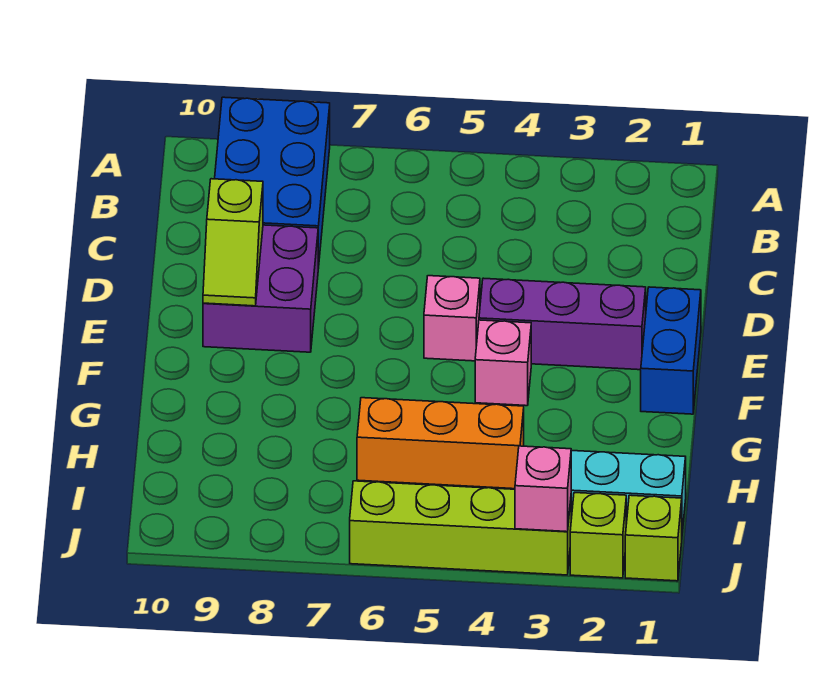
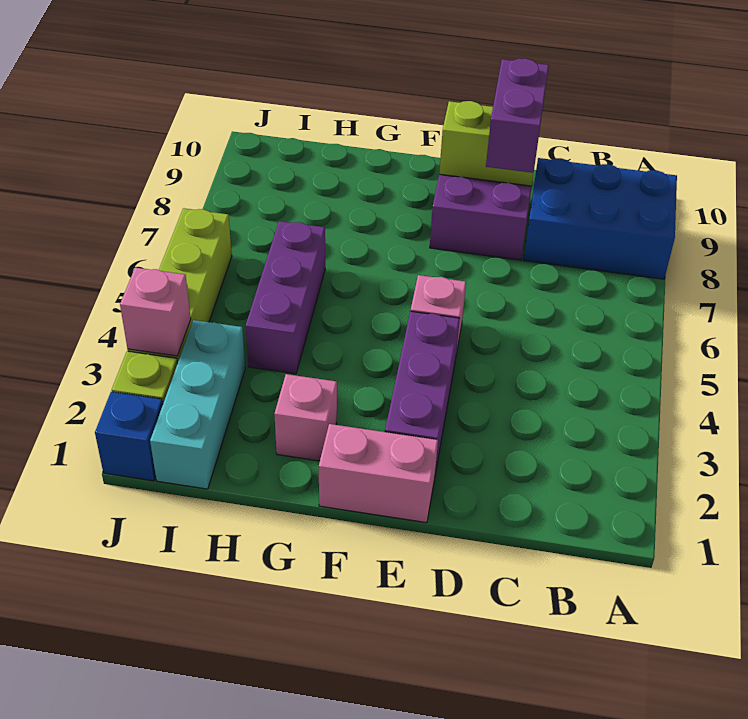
none -> purple brick D8:D9 level 3
lime slope D9:E9 level 2 top D -> lime brick D9:E9 level 2
blue brick E1:F1 level 1 -> pink brick E1:F1 level 1
pink brick F4 level 1 -> pink brick G2 level 1
orange brick H4:H6 level 1 -> purple brick H4:H6 level 1
lime brick J1 level 1 -> blue brick J1 level 1

